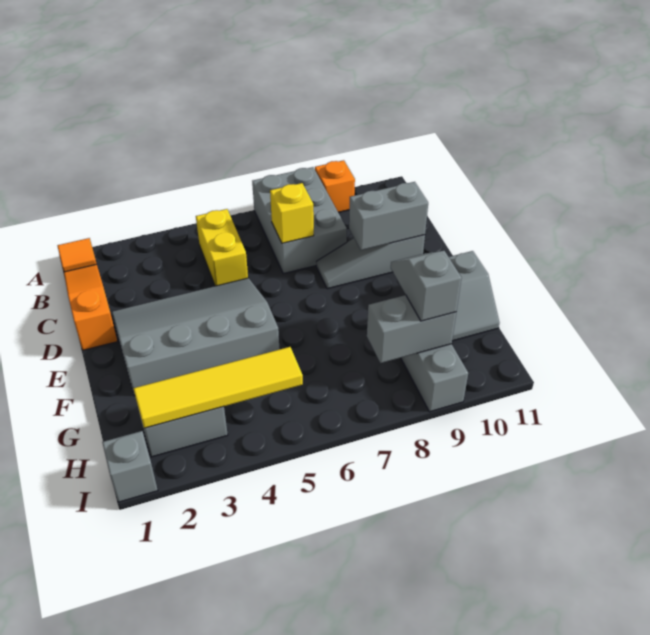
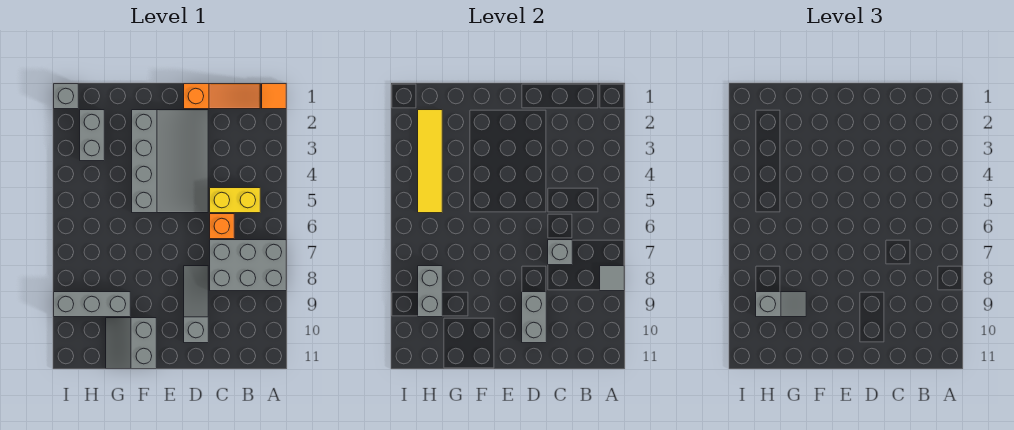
none -> grey tile A8 level 2
orange brick A9 level 1 -> orange brick C6 level 1
yellow brick C7 level 2 -> grey brick C7 level 2

